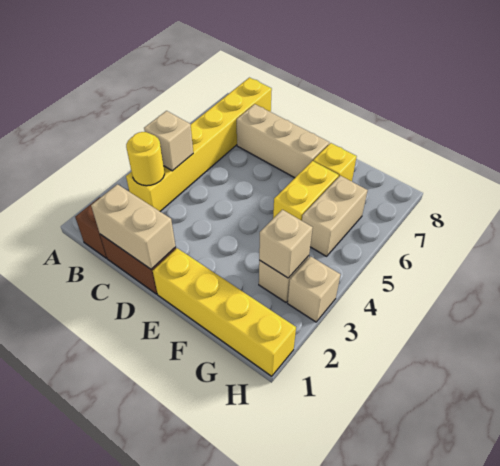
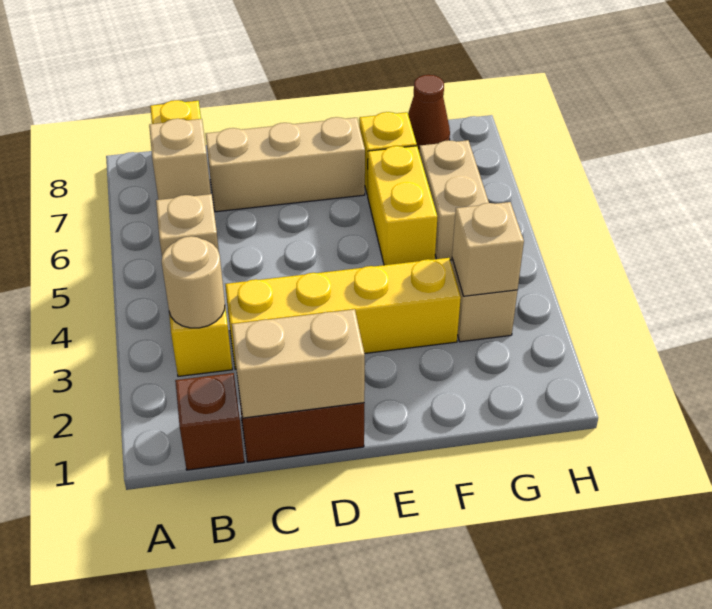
yellow round brick B3 level 2 -> tan round brick B3 level 2
yellow brick E1:H1 level 1 -> yellow brick C3:F3 level 1
none -> brown cone G8 level 1
tan brick H3 level 1 -> tan brick B6 level 2

